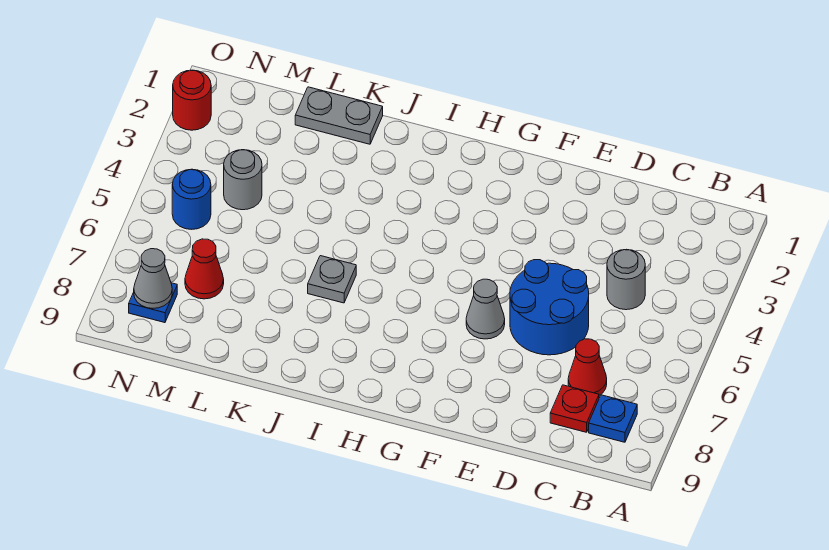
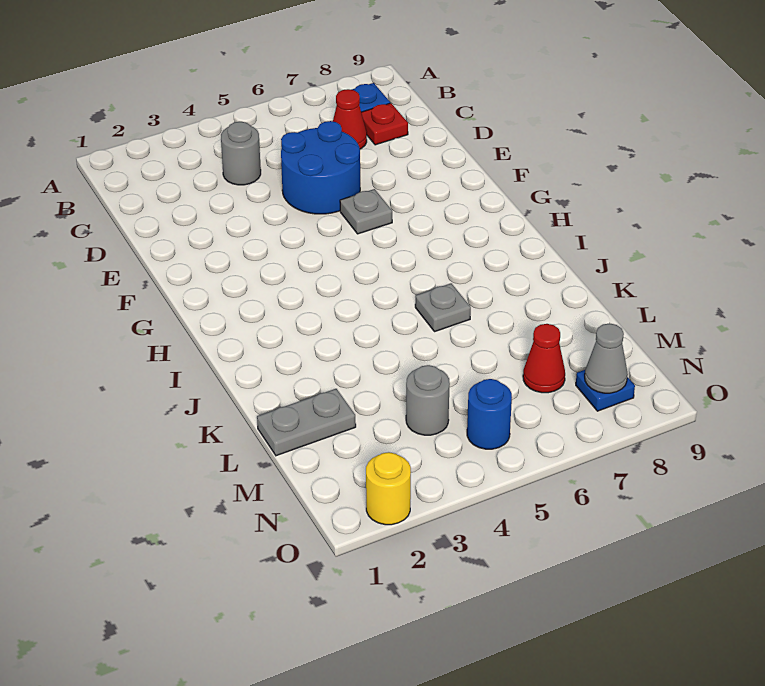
grey cone F6 level 1 -> grey plate F6 level 1
grey plate K1:L1 level 1 -> grey plate L1:L2 level 1
red round brick O2 level 1 -> yellow round brick O2 level 1

